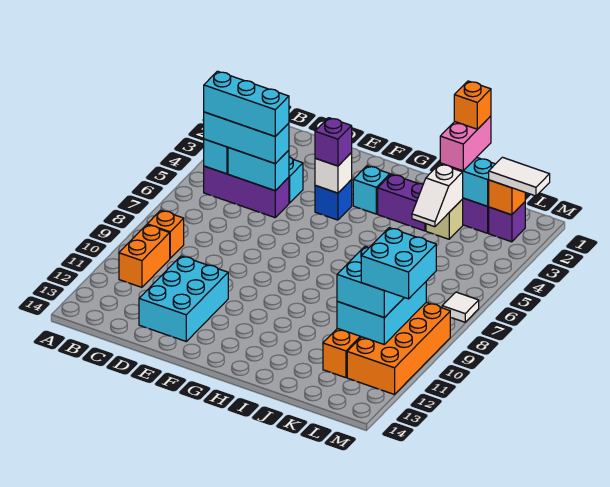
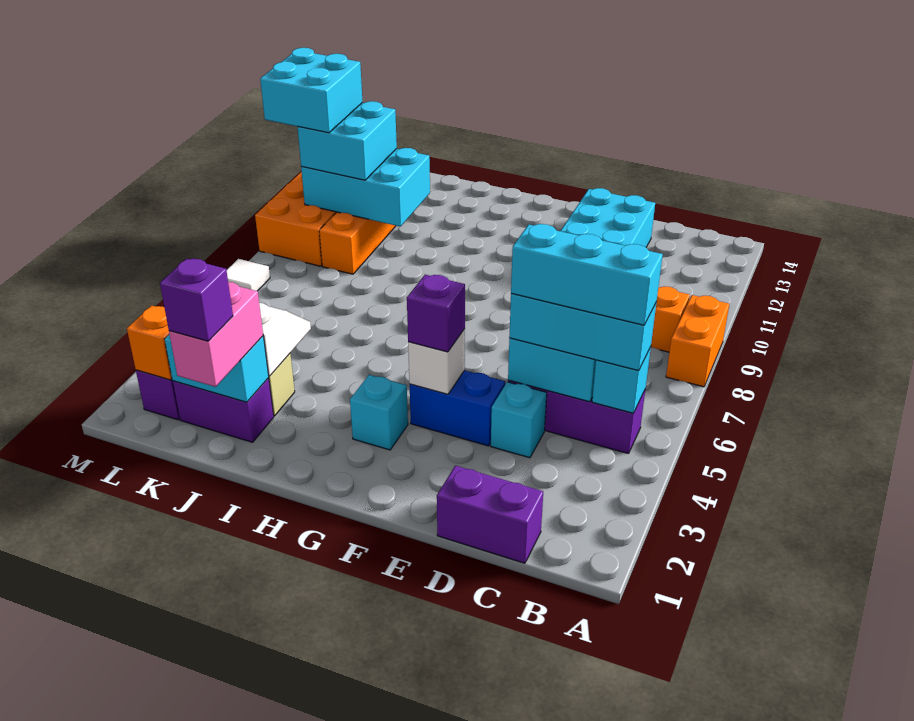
orange brick B10:B11 level 1 -> orange brick A8:A9 level 1
blue brick F4 level 1 -> blue brick E4:F4 level 1
purple brick H3:I3 level 1 -> purple brick C1:D1 level 1
orange brick J1 level 4 -> purple brick J1 level 4
cyan brick K9:L11 level 2 -> cyan brick J10:L11 level 2
white tile L2:M2 level 3 -> none

